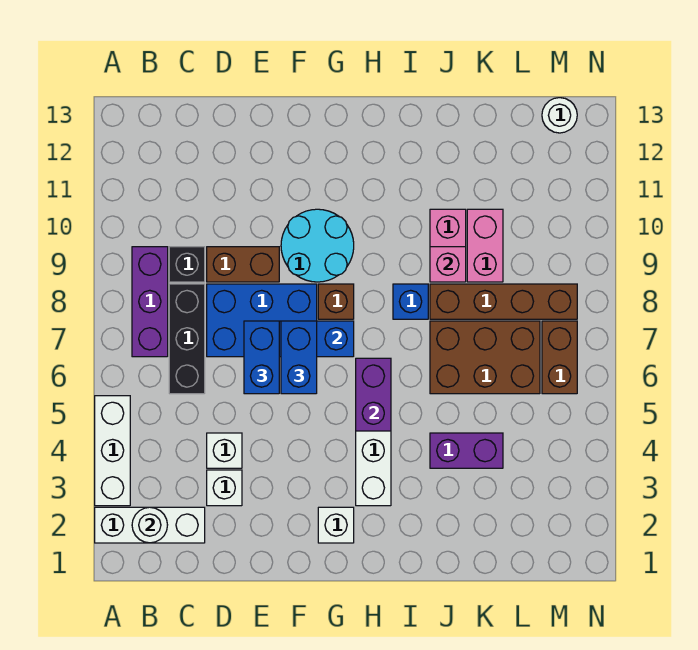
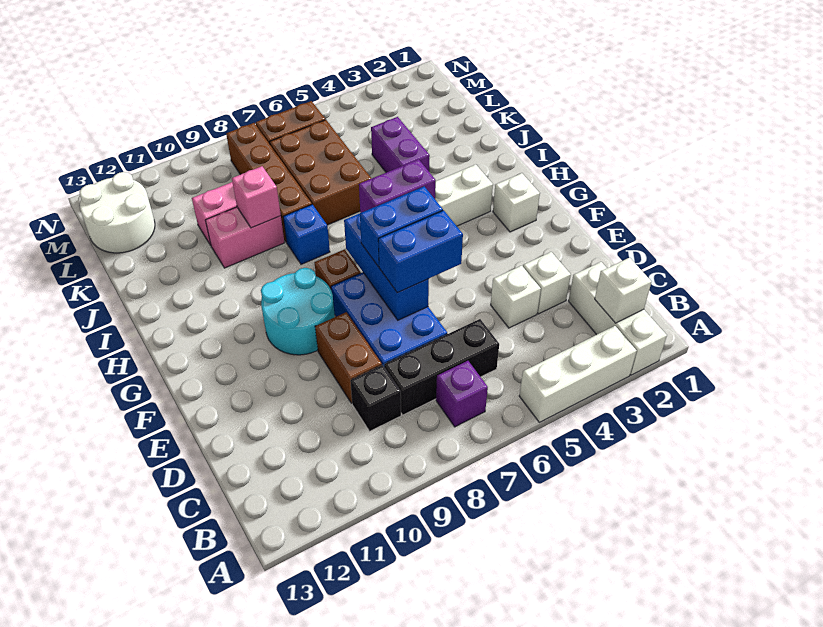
white round brick B2 level 2 -> white brick B2 level 2
purple brick B7:B9 level 1 -> purple brick B7 level 1
white round brick M13 level 1 -> white round brick L12:M13 level 1

